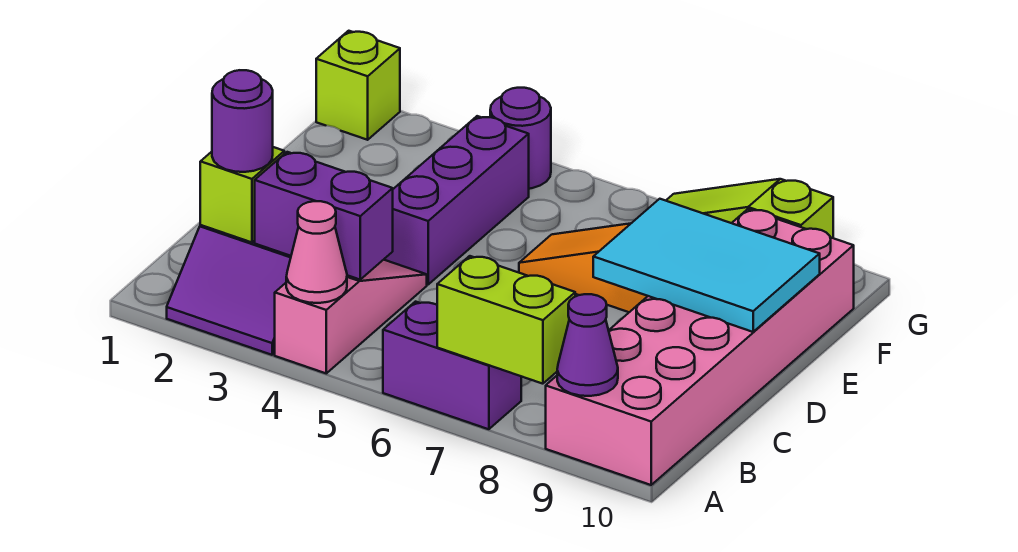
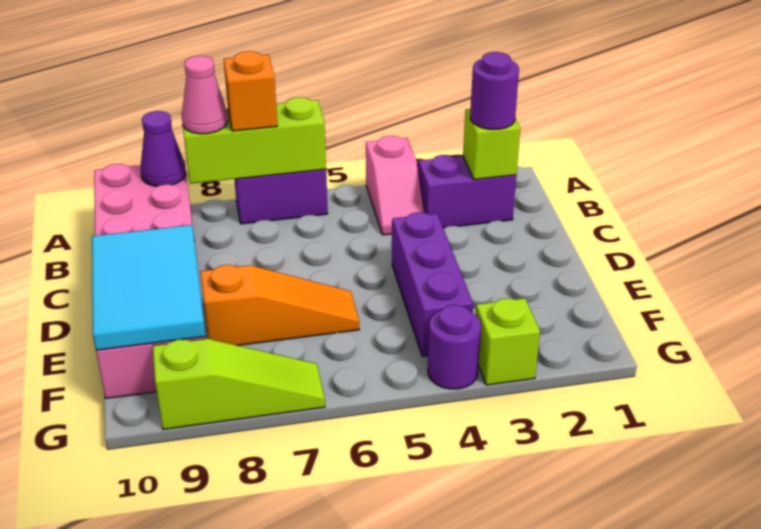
pink slope A4:C4 level 1 top A -> pink slope A4:B4 level 1 top A
pink cone A4 level 2 -> pink cone A8 level 3
lime brick A7:A8 level 2 -> lime brick A6:A8 level 2
none -> orange brick A7 level 3
purple brick B3:B4 level 2 -> none
cyan tile D8:E10 level 2 -> cyan tile D9:F10 level 2
lime brick G1 level 1 -> lime brick G3 level 1

